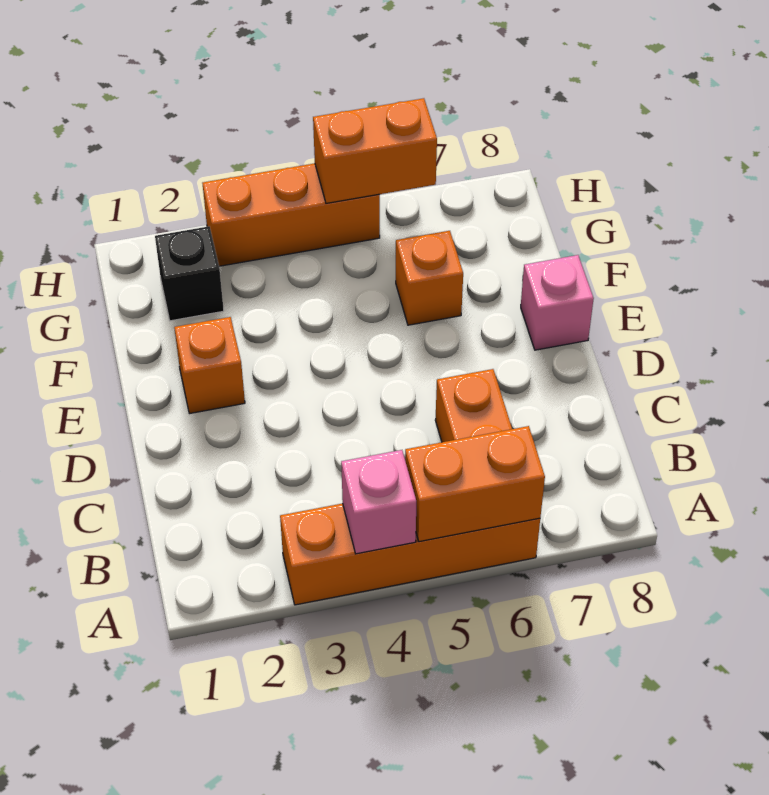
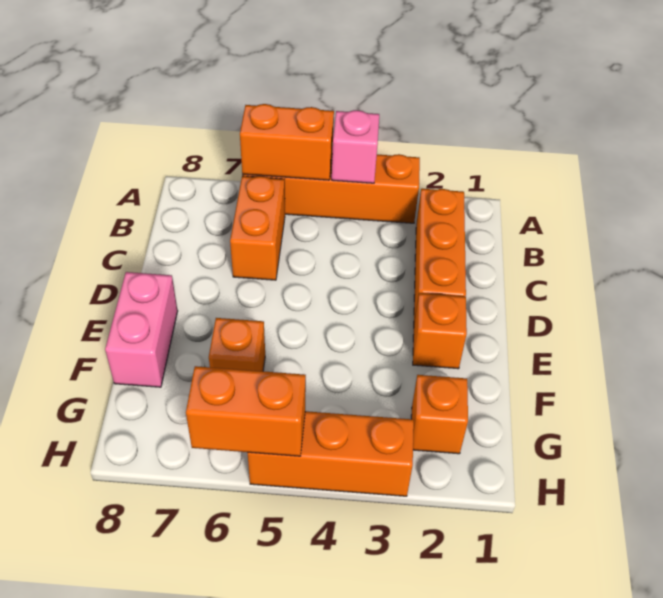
none -> orange brick B2:D2 level 1
pink brick E8 level 1 -> pink brick E8:F8 level 1
black brick G2 level 1 -> orange brick G2 level 1

